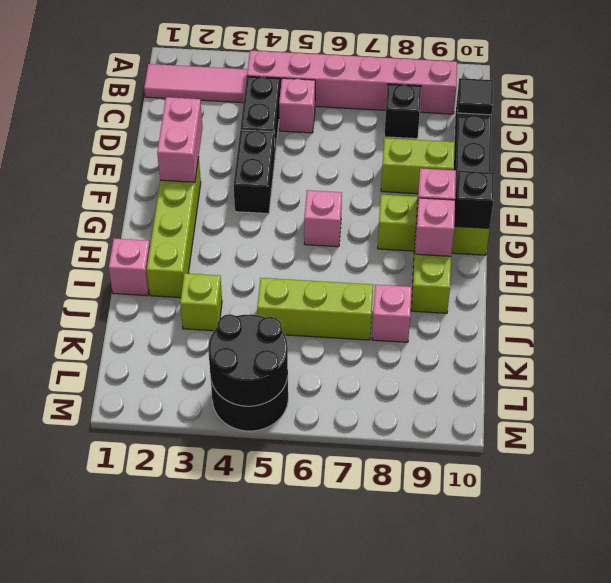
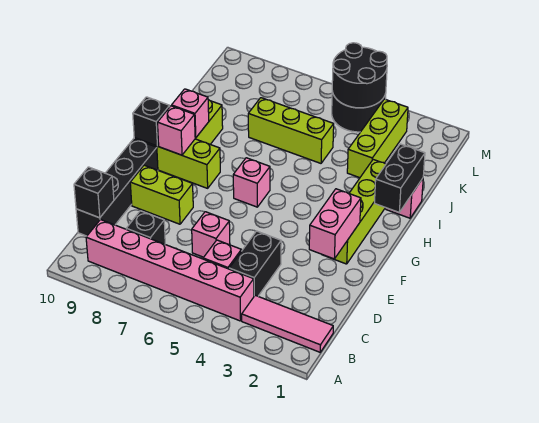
black tile C10 level 2 -> black brick C10 level 2
black brick E4:F4 level 1 -> black brick H1:I1 level 2
lime brick J3 level 1 -> lime brick J3:L3 level 1
pink brick J8 level 1 -> pink brick D6 level 1

